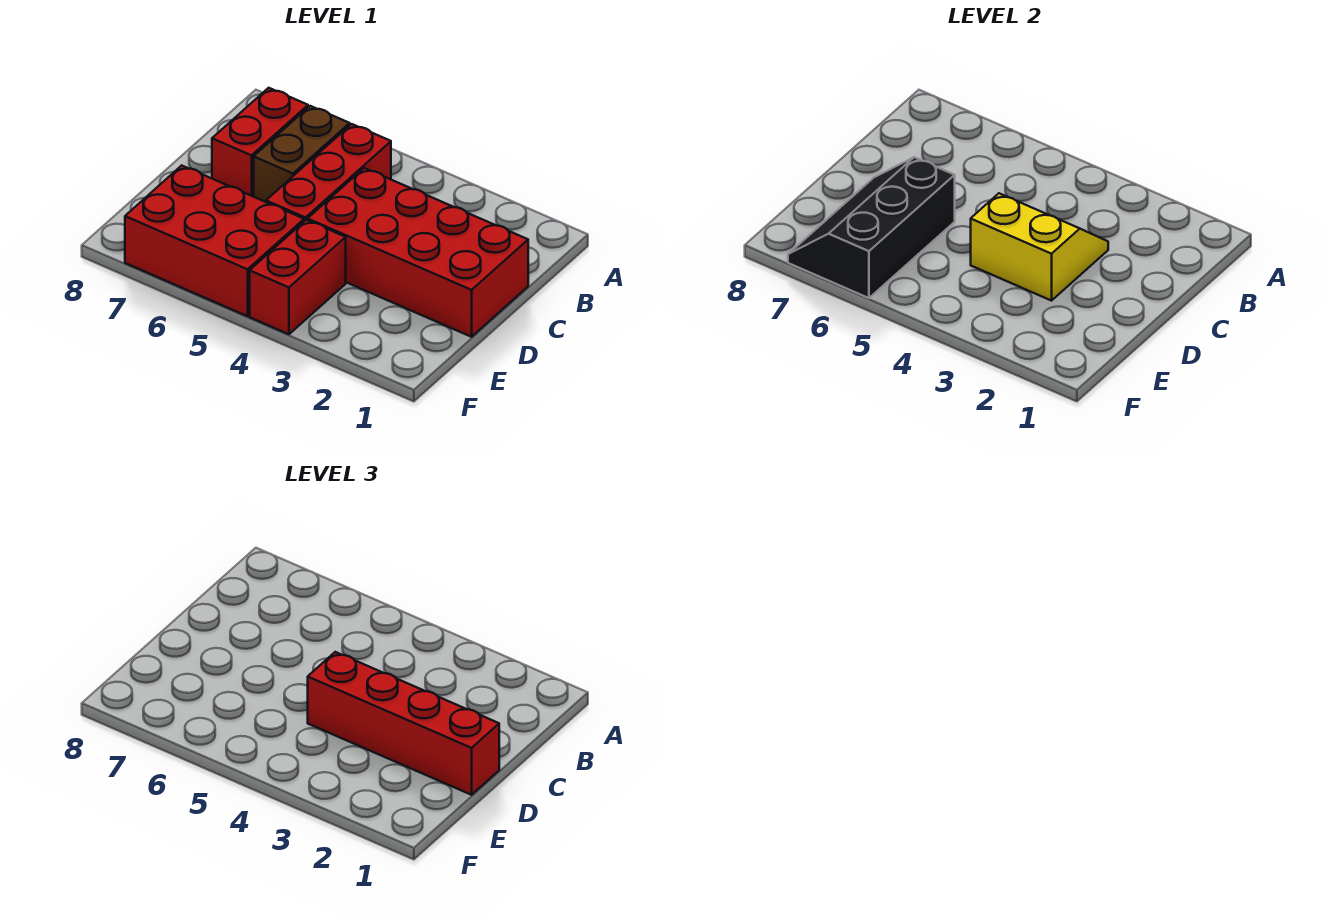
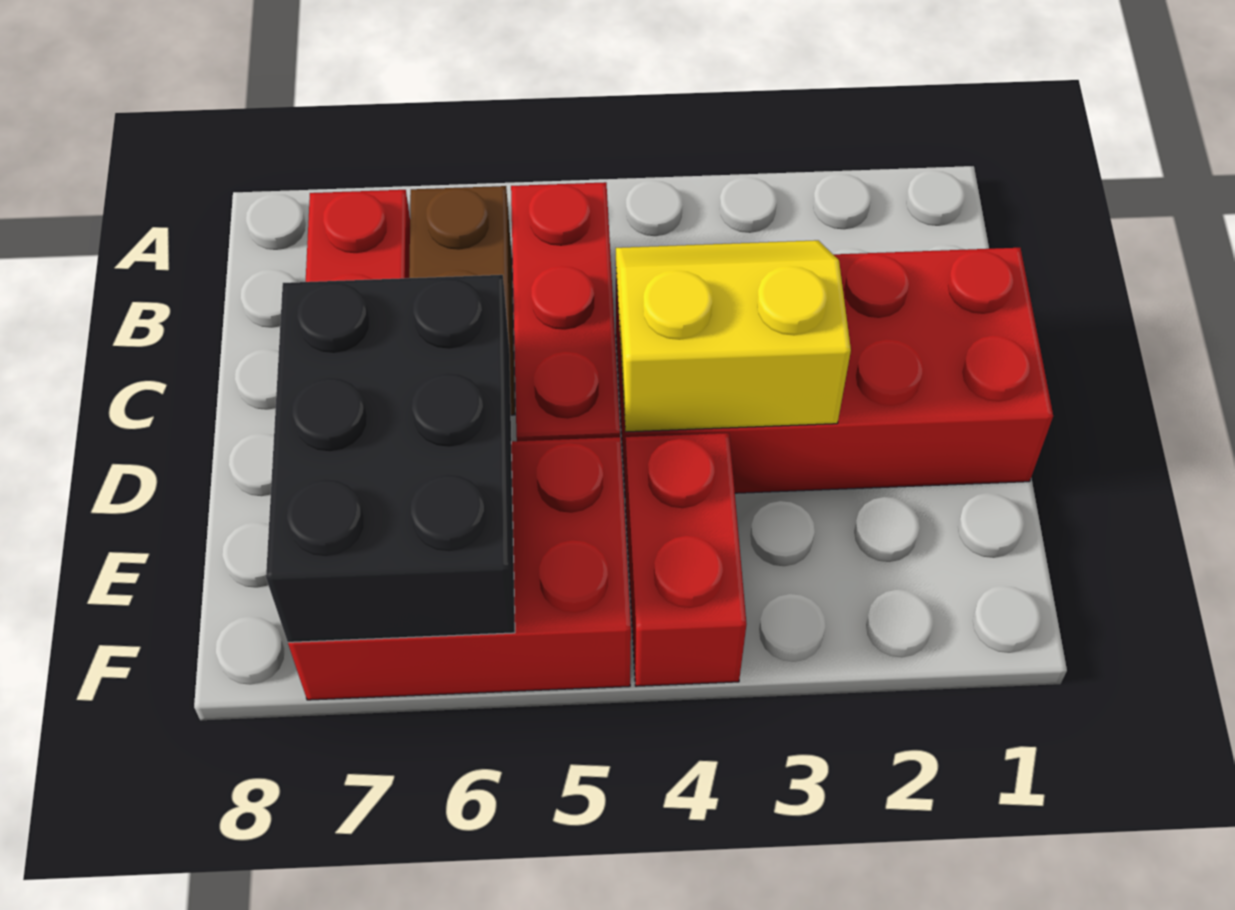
red brick D1:D4 level 3 -> none
black slope D6:F7 level 2 top 6 -> black brick D6:F7 level 2

